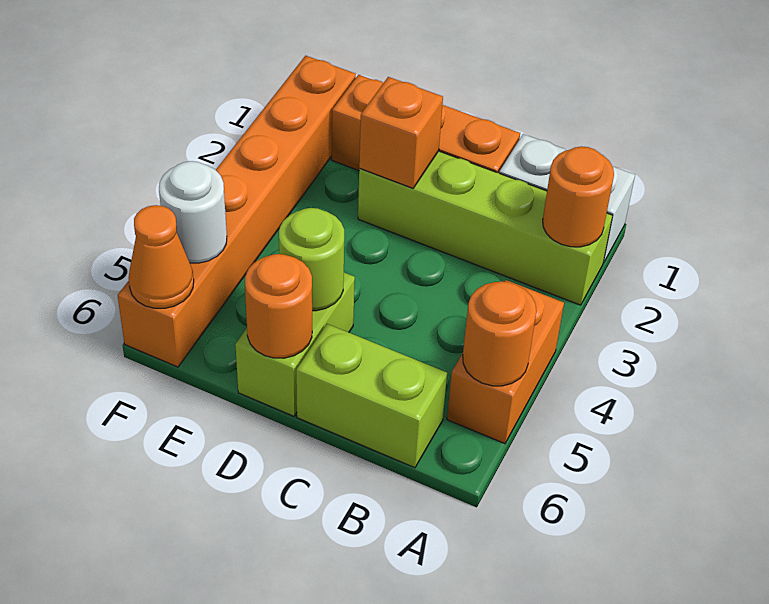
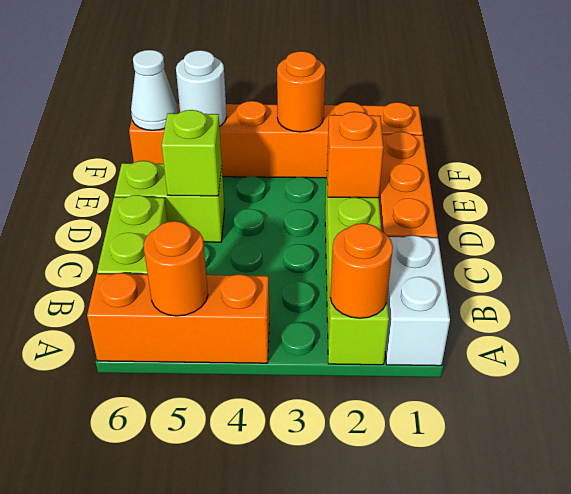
orange brick A4:A5 level 1 -> orange brick A4:A6 level 1
lime round brick D5 level 2 -> lime brick D5 level 2
orange round brick D6 level 2 -> orange round brick F3 level 2
orange cone F6 level 2 -> white cone F6 level 2

